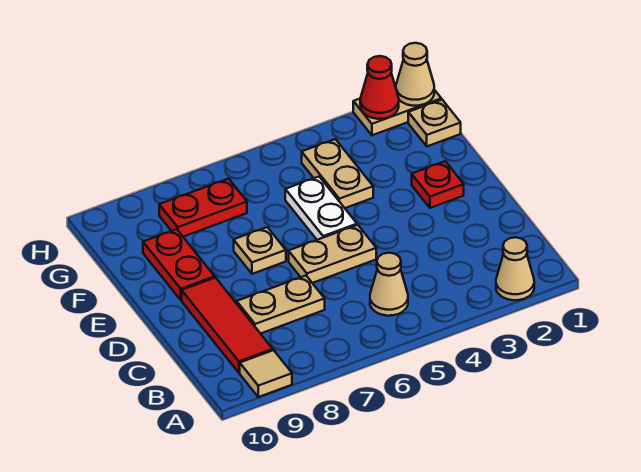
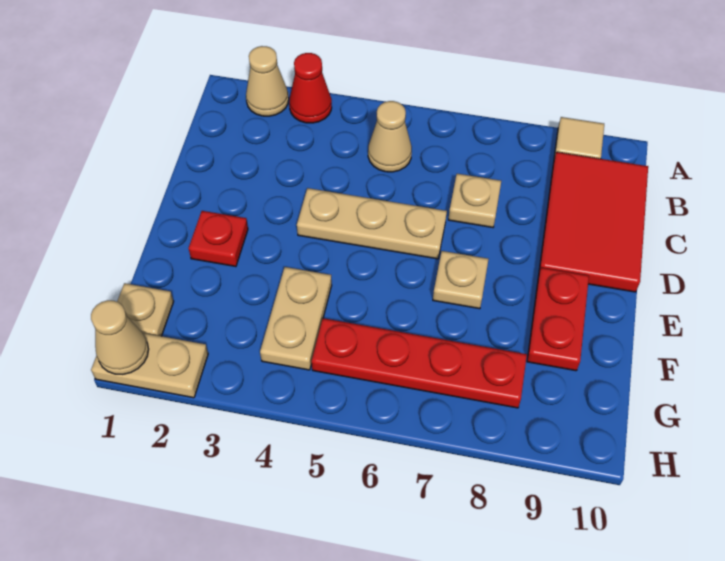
red tile B9:D9 level 1 -> red tile B9:D10 level 1
tan plate C7:C8 level 1 -> tan plate C7 level 1
tan plate D5:D6 level 1 -> tan plate D4:D6 level 1
white plate E5:F5 level 1 -> none
red plate G7:G8 level 1 -> red plate G5:G8 level 1
red cone H2 level 2 -> red cone A3 level 1

